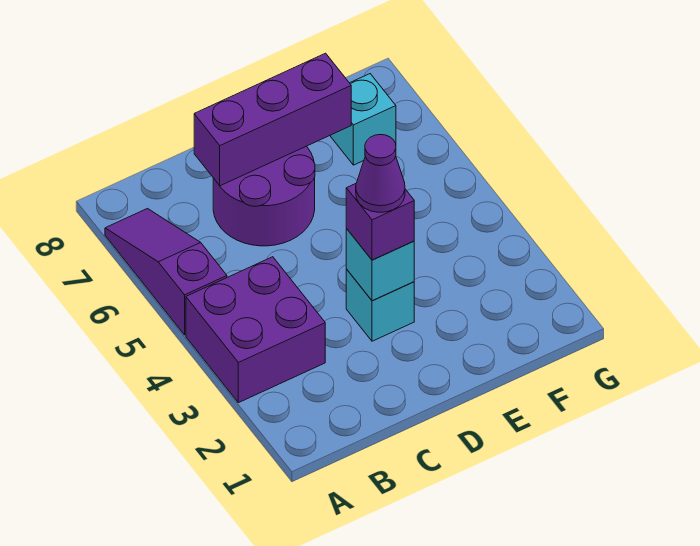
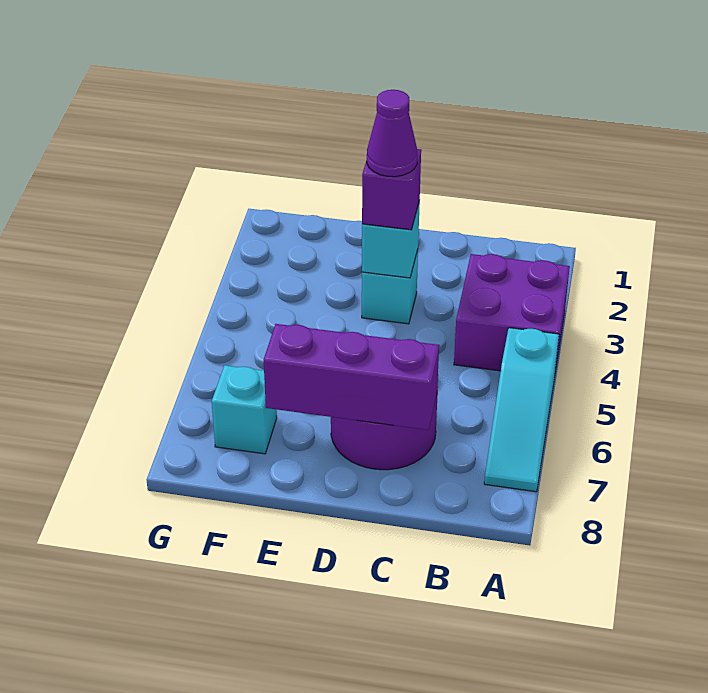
purple slope A5:A7 level 1 top 5 -> cyan slope A5:A7 level 1 top 5

